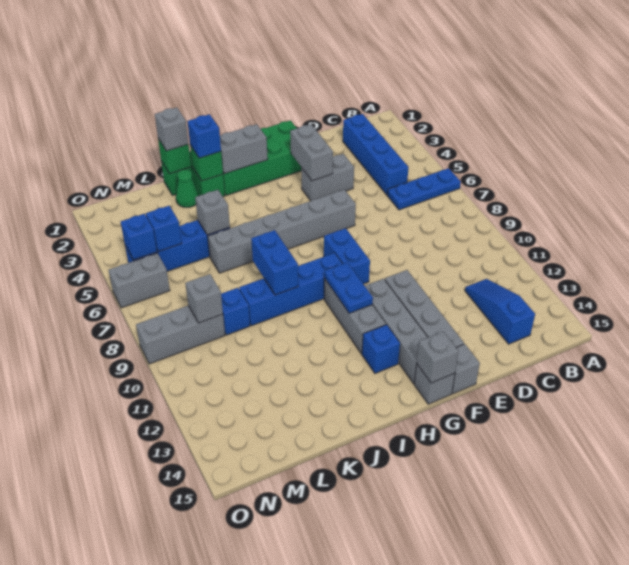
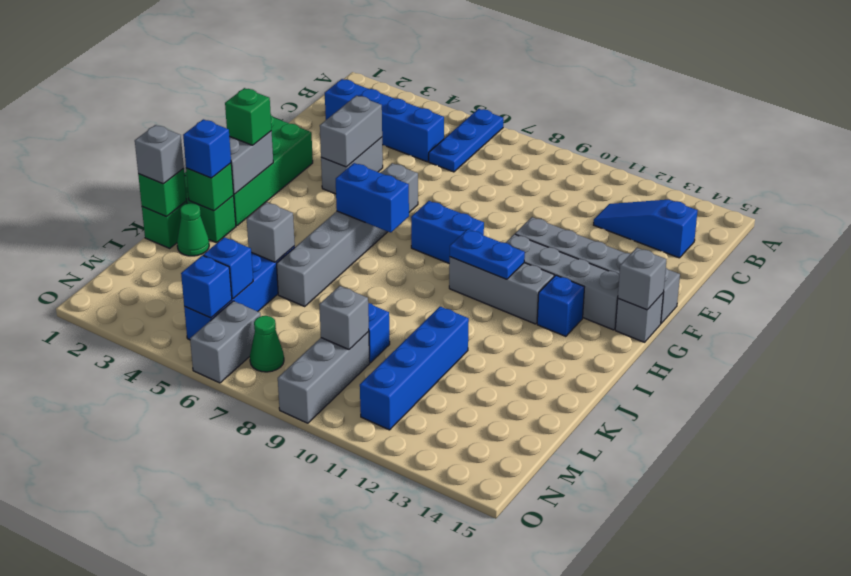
grey brick F3:F4 level 2 -> grey brick E4:F4 level 2
none -> green brick H2 level 3
blue brick H9:K9 level 1 -> blue brick K11:N11 level 1
blue brick J8:J9 level 2 -> blue brick H6:H7 level 2
none -> green cone N7 level 1

